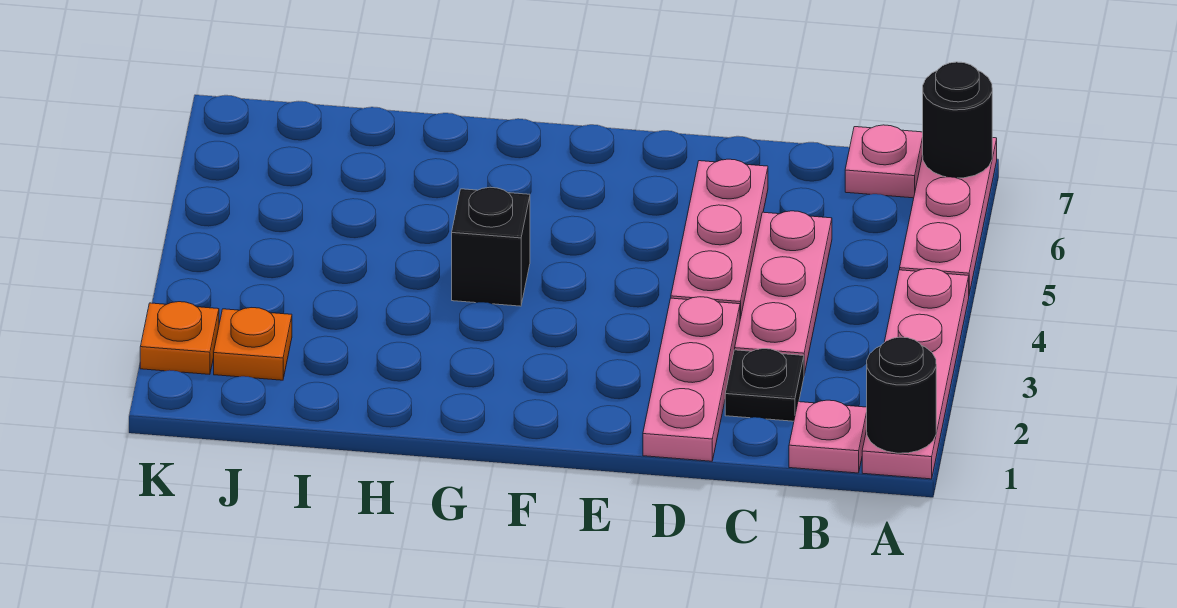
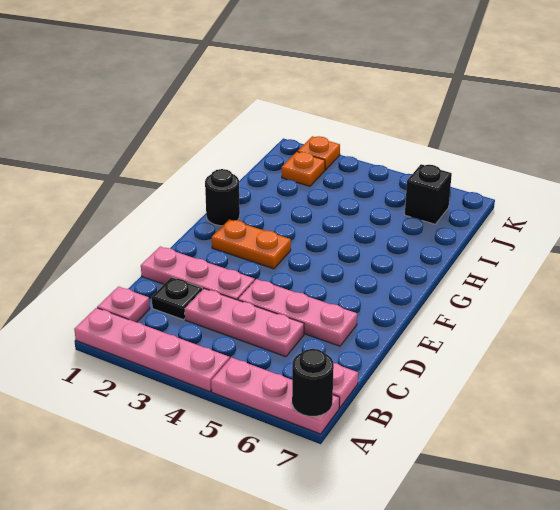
black round brick A1 level 2 -> black round brick G1 level 1
none -> orange plate F2:F3 level 1
black brick G4 level 1 -> black brick J6 level 1

